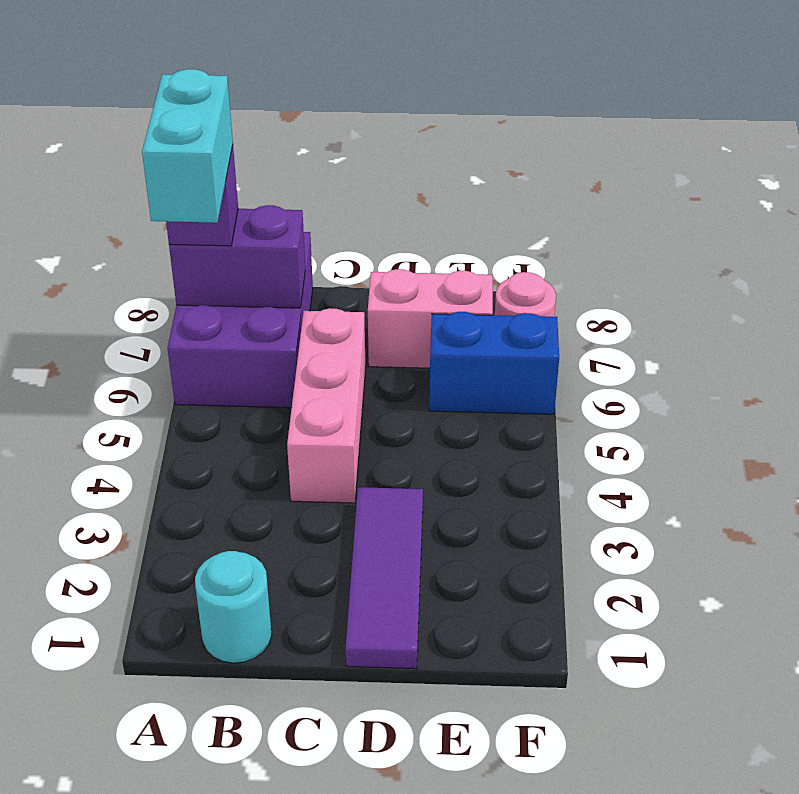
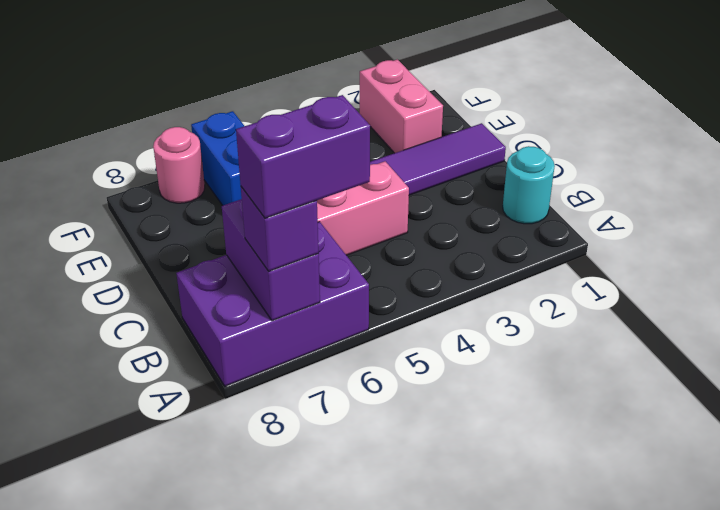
cyan brick A6:A7 level 4 -> purple brick A6:A7 level 4
pink brick D7:E7 level 1 -> pink brick E2:F2 level 1

